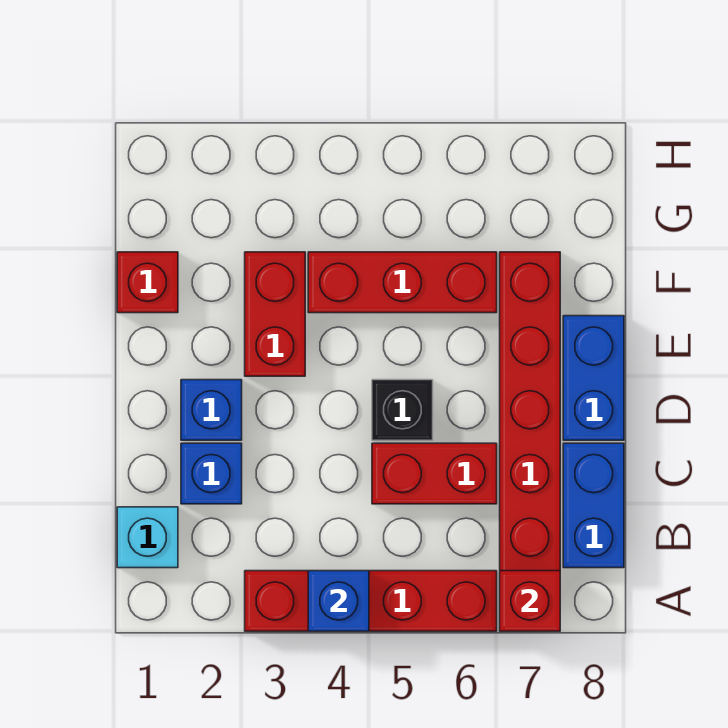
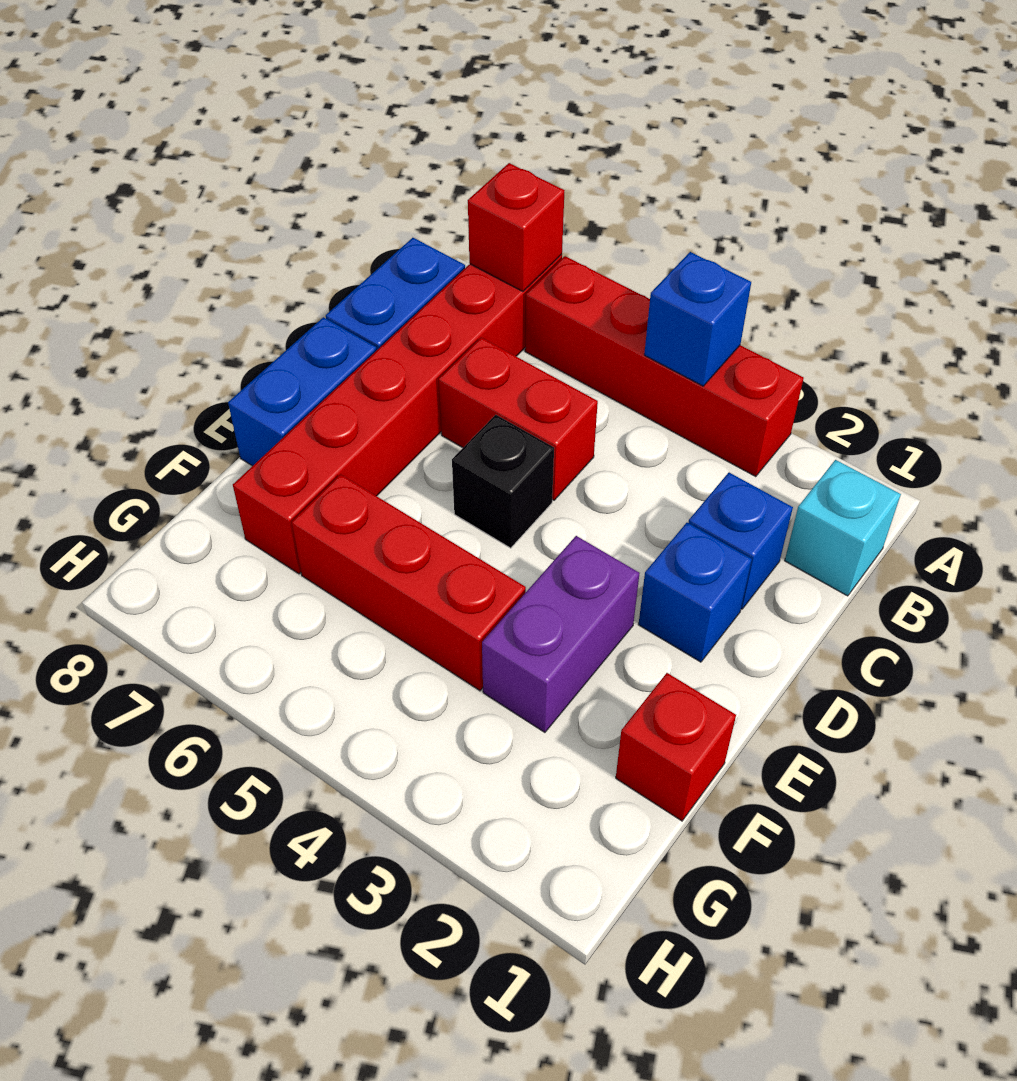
red brick E3:F3 level 1 -> purple brick E3:F3 level 1

